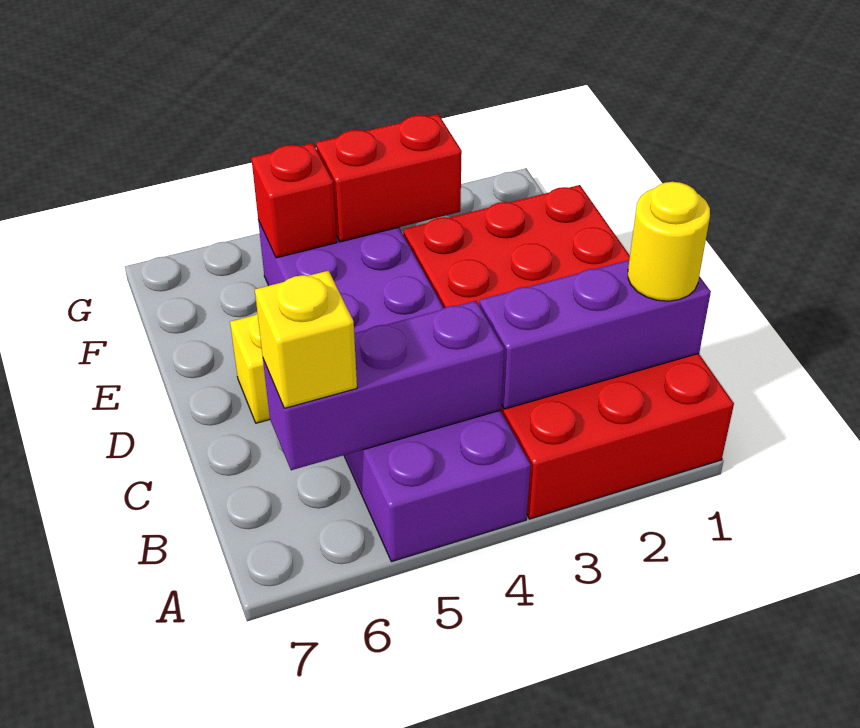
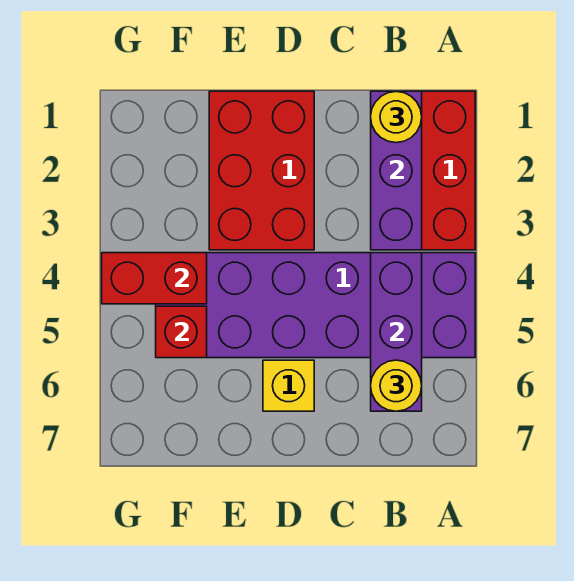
yellow brick B6 level 3 -> yellow round brick B6 level 3
red brick F3:F4 level 2 -> red brick F4:G4 level 2

